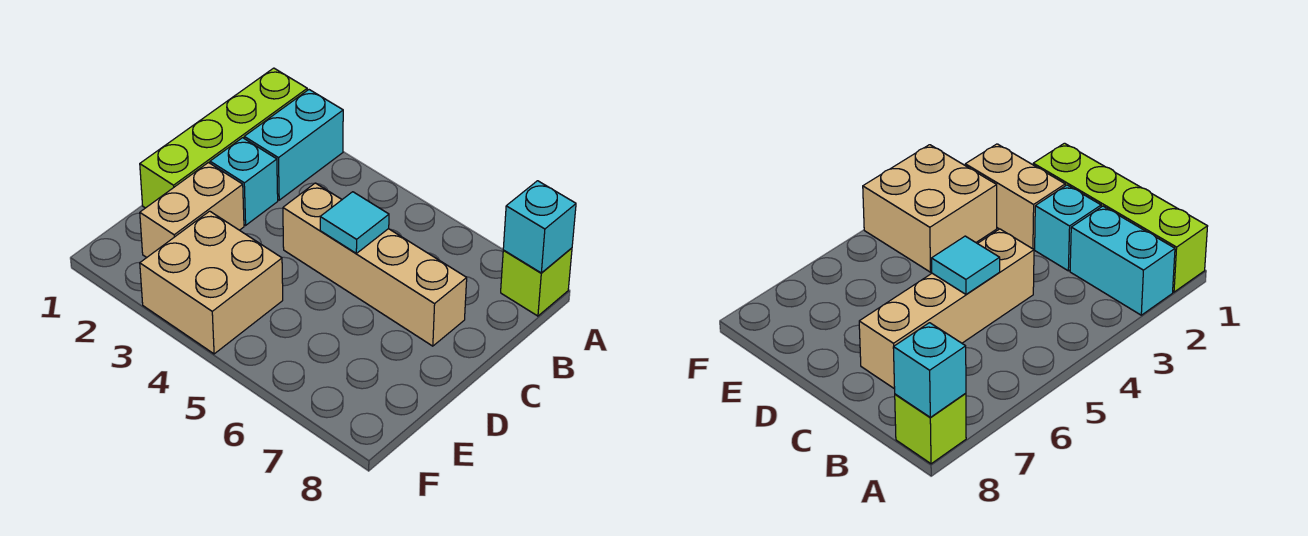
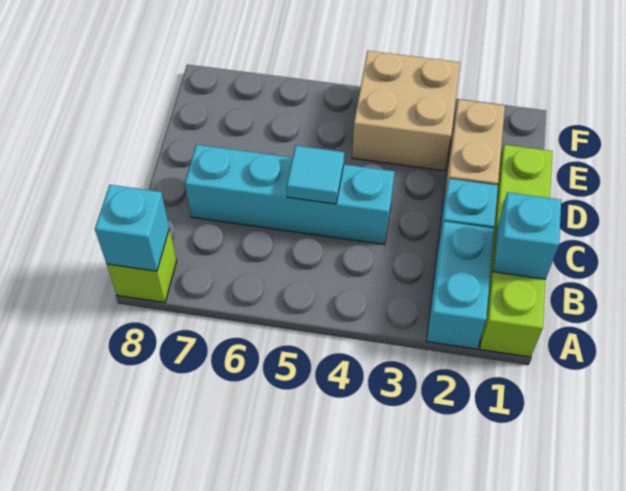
none -> cyan brick B1 level 2
tan brick C4:C7 level 1 -> cyan brick C4:C7 level 1

